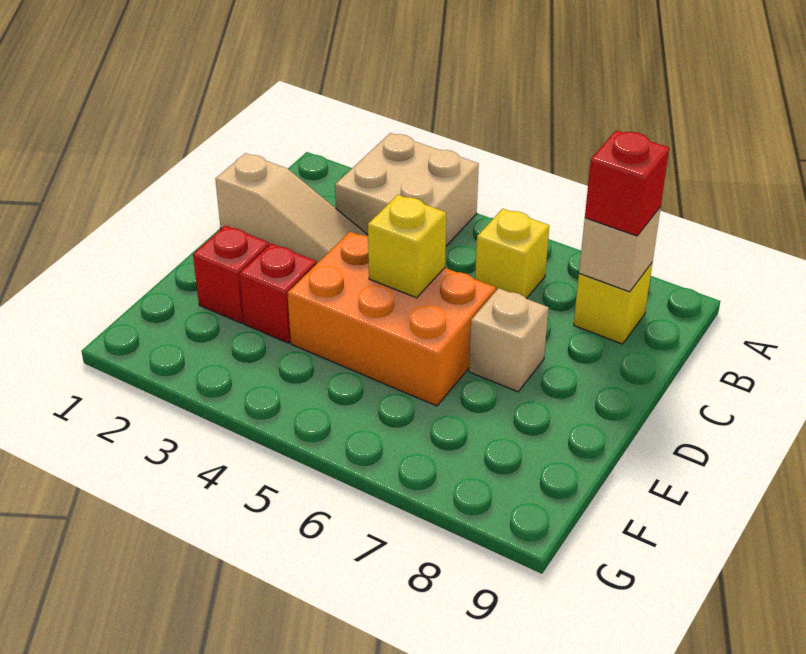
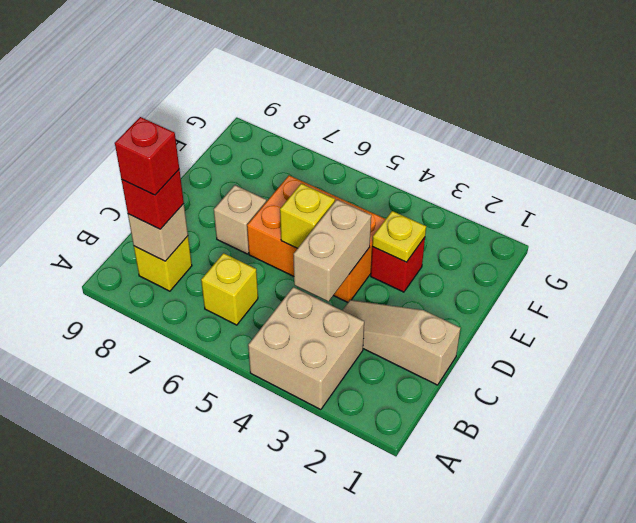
none -> tan brick C4:D4 level 2
red brick E2 level 1 -> red brick B8 level 4
none -> yellow plate E3 level 2

